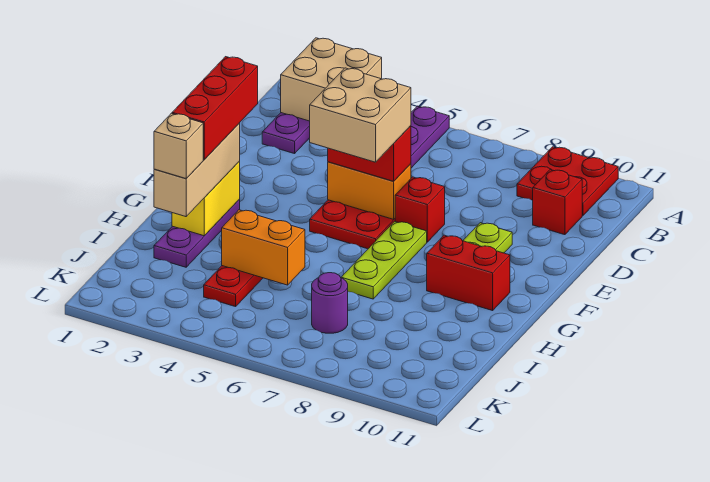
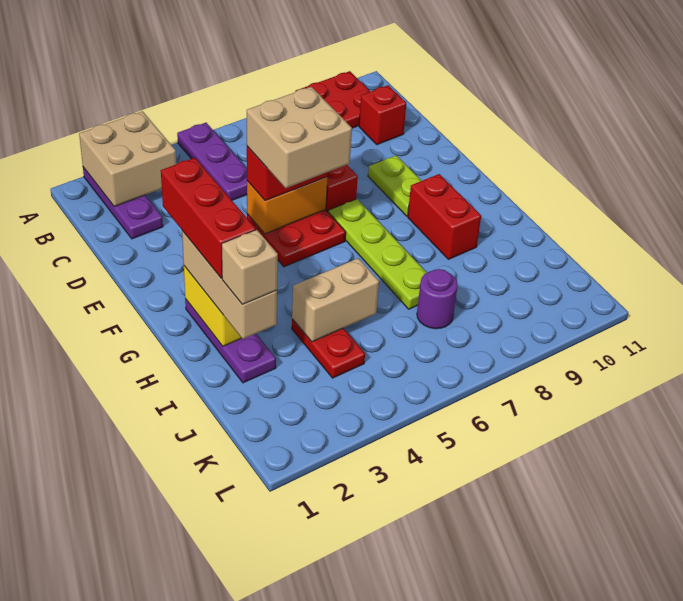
lime plate F7:H7 level 1 -> lime plate F7:I7 level 1
red brick G9:G10 level 1 -> red brick G9:H9 level 1
orange brick I4:I5 level 2 -> tan brick I4:I5 level 2

